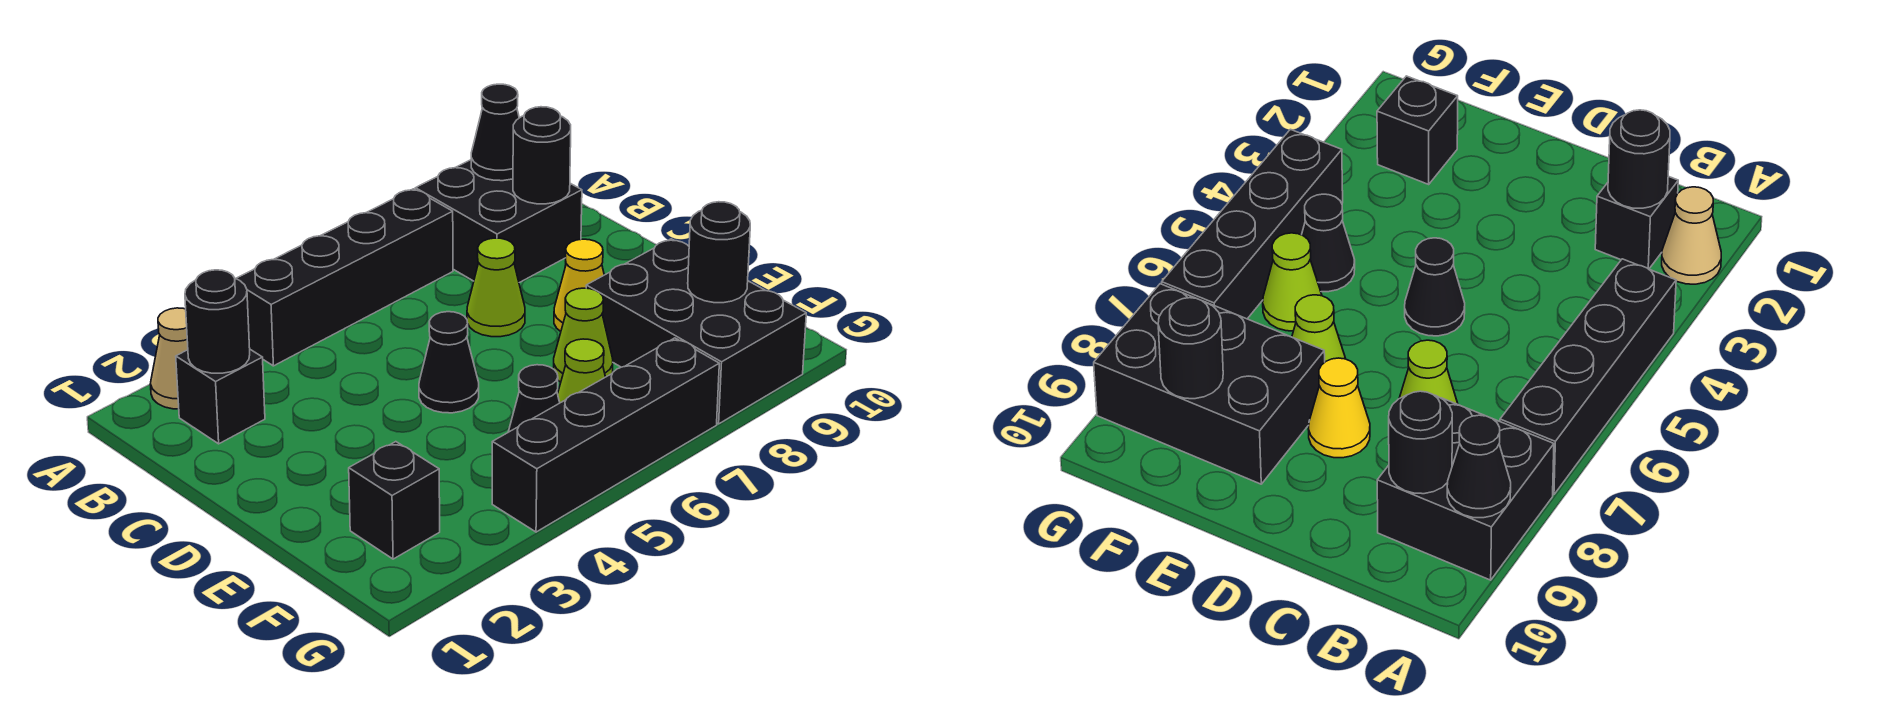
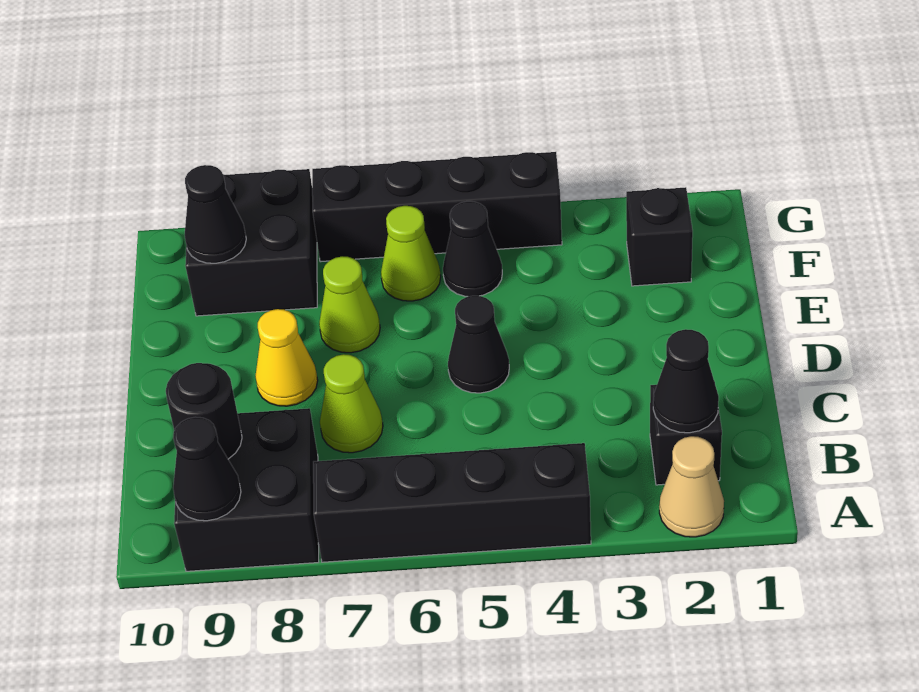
black round brick B2 level 2 -> black cone B2 level 2
black brick E8:G9 level 1 -> black brick F8:G9 level 1
black round brick F9 level 2 -> black cone F9 level 2

